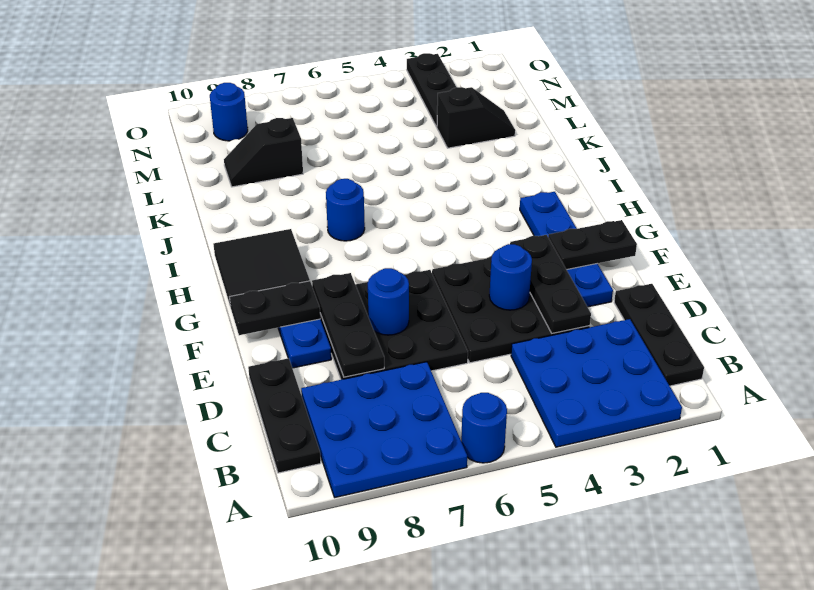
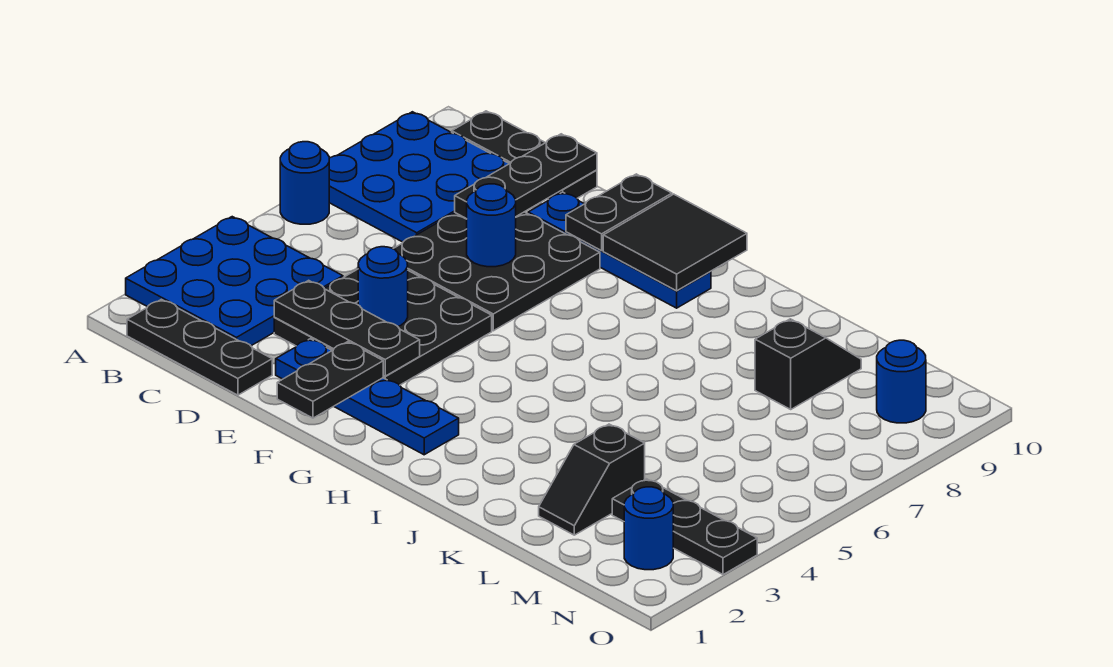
black plate D8:F8 level 2 -> black plate D8:D10 level 2
blue round brick I7 level 1 -> blue round brick N2 level 1

